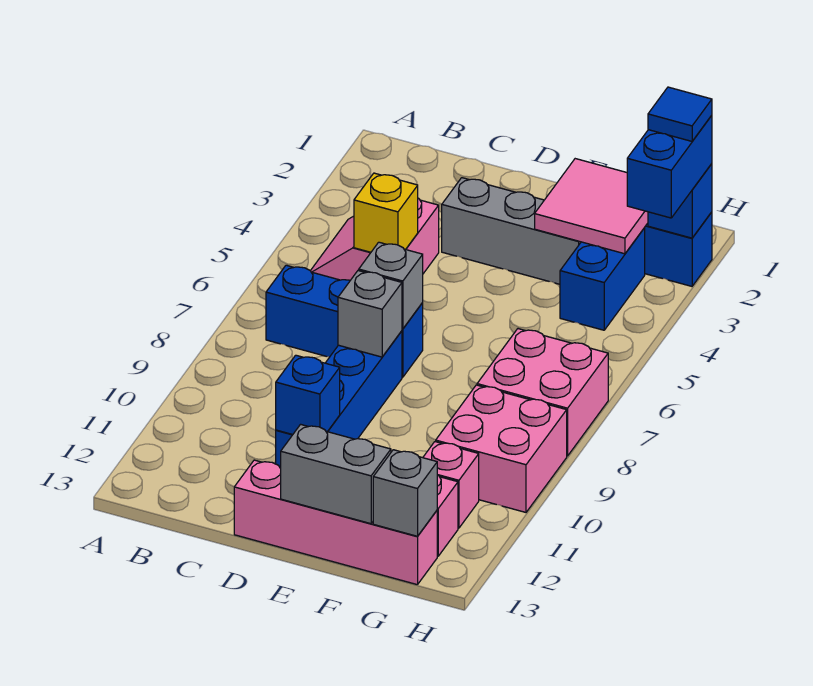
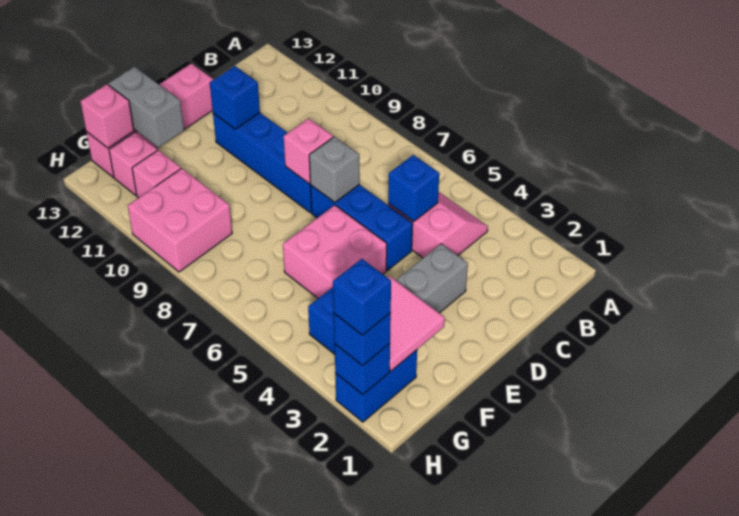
blue brick B7:D7 level 1 -> blue brick D5:D7 level 1
yellow brick C5 level 2 -> blue brick C5 level 2
grey brick D8 level 2 -> pink brick D8 level 2
grey brick E13:F13 level 2 -> grey brick F12:F13 level 2
pink brick G7:H8 level 1 -> pink brick E5:F6 level 1
grey brick G13 level 2 -> pink brick G13 level 2
blue brick H2:H3 level 3 -> blue brick H2 level 3
blue tile H2 level 4 -> blue brick H2 level 4

